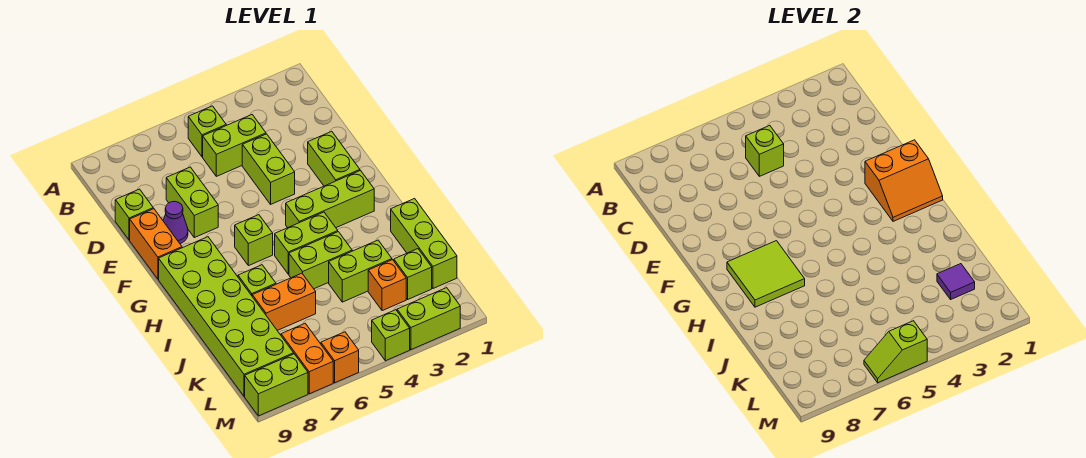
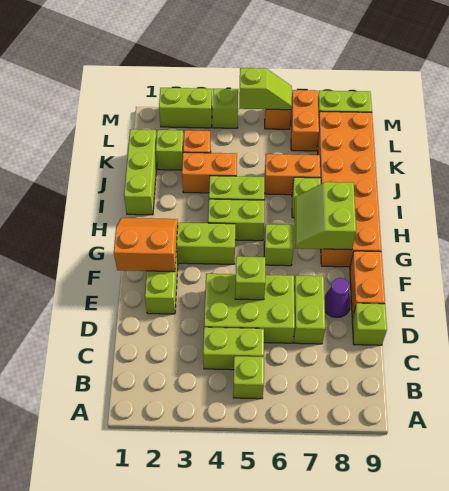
lime brick C5 level 2 -> lime brick E5 level 2
lime brick D4:E4 level 1 -> lime brick D4:E6 level 1
lime tile G7:H8 level 2 -> lime slope G7:H8 level 2 top 8
lime brick G8:L9 level 1 -> orange brick G8:L9 level 1
lime brick J3:J4 level 1 -> orange brick J3:J4 level 1
purple tile K2 level 2 -> none

